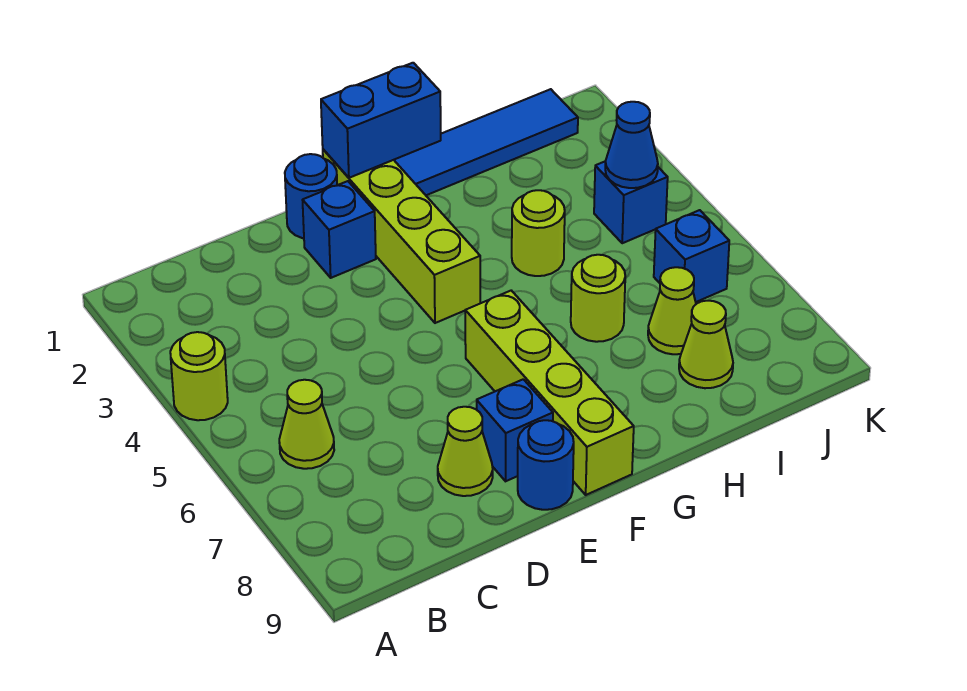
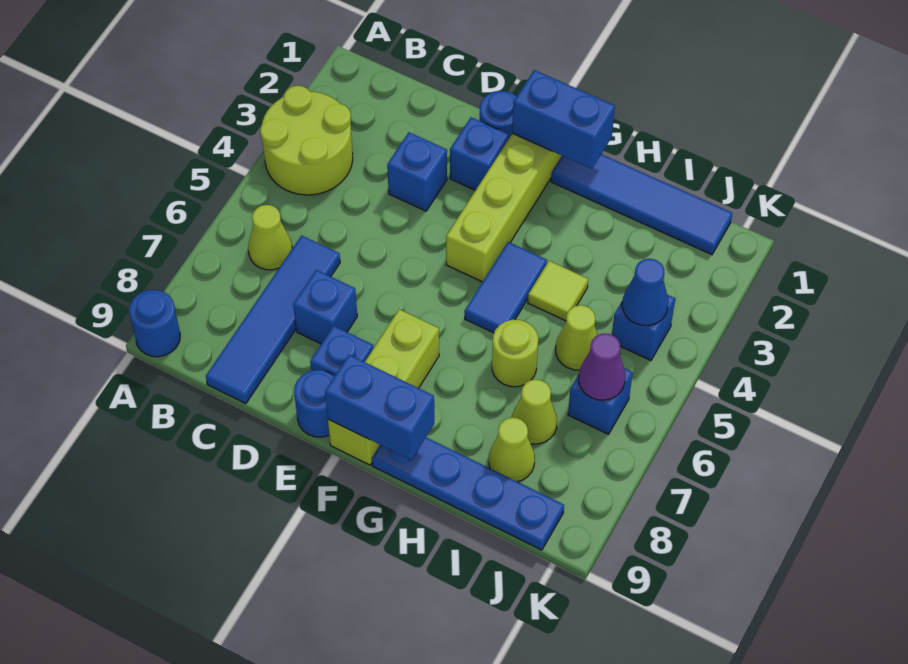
lime round brick A4 level 1 -> lime round brick A3:B4 level 1
none -> blue round brick A9 level 1
none -> blue tile C6:C9 level 1
none -> blue brick D3 level 1
none -> blue brick D7 level 1
lime cone D8 level 1 -> lime cone I5 level 1
lime brick F6:F9 level 1 -> lime brick F7:F9 level 1
none -> blue brick F9:G9 level 2
none -> blue tile G4:G5 level 1
none -> blue plate G9:J9 level 1
lime round brick H4 level 1 -> lime tile H4 level 1
none -> purple cone J6 level 2

